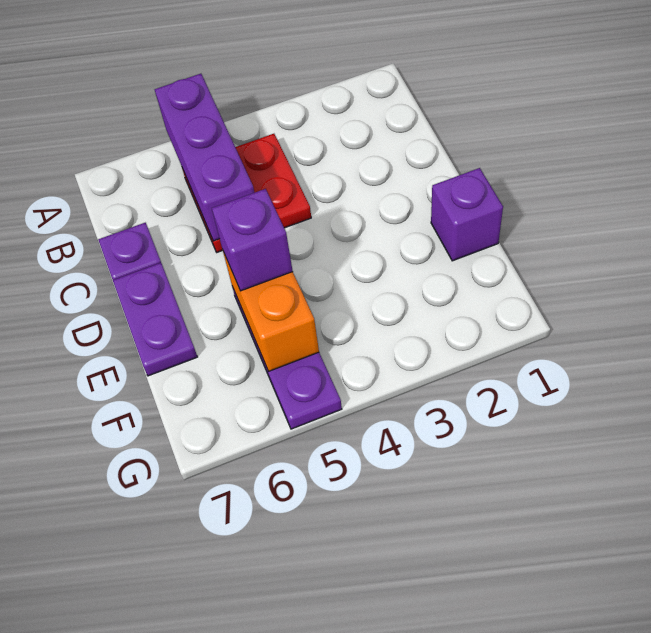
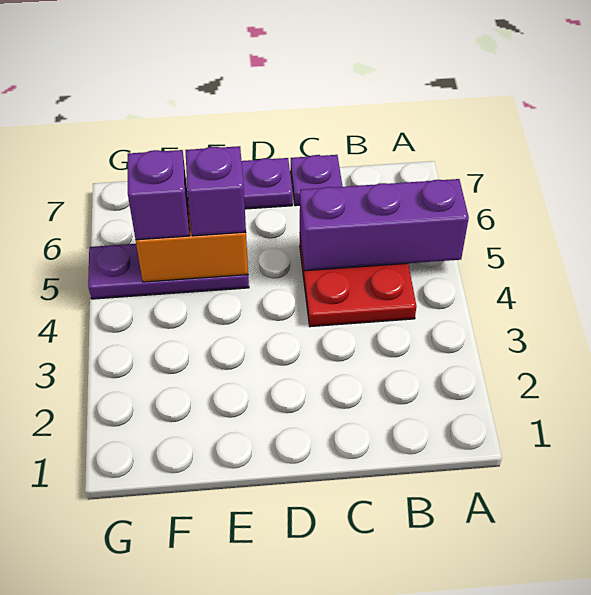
purple brick E1 level 1 -> purple brick F5 level 3

